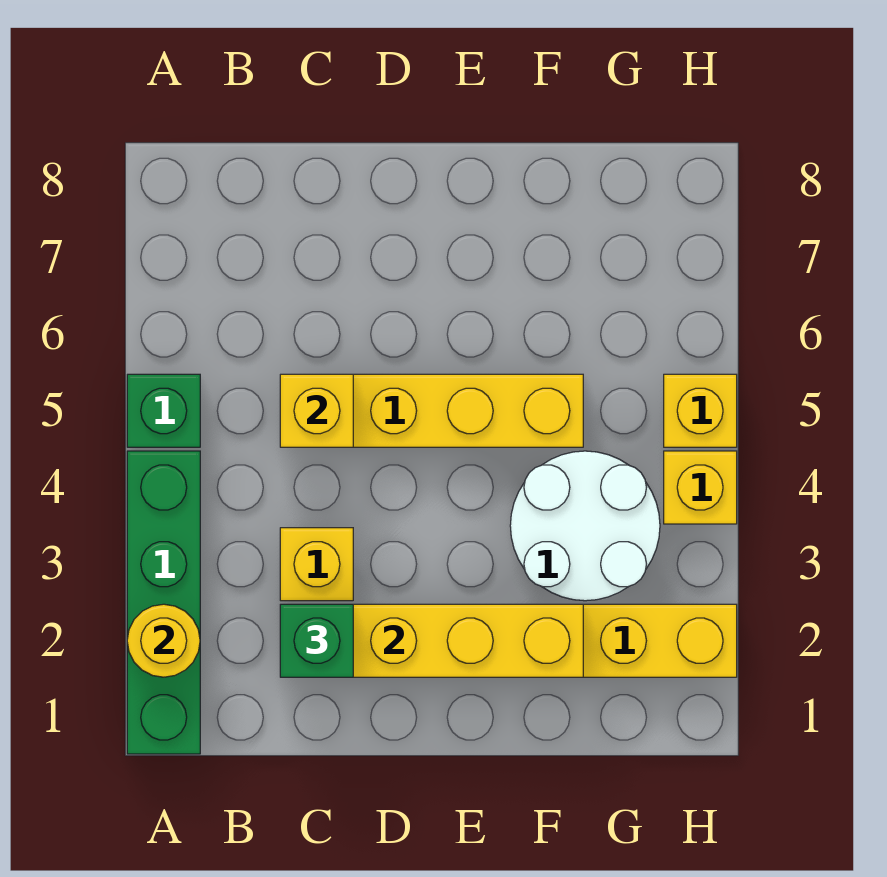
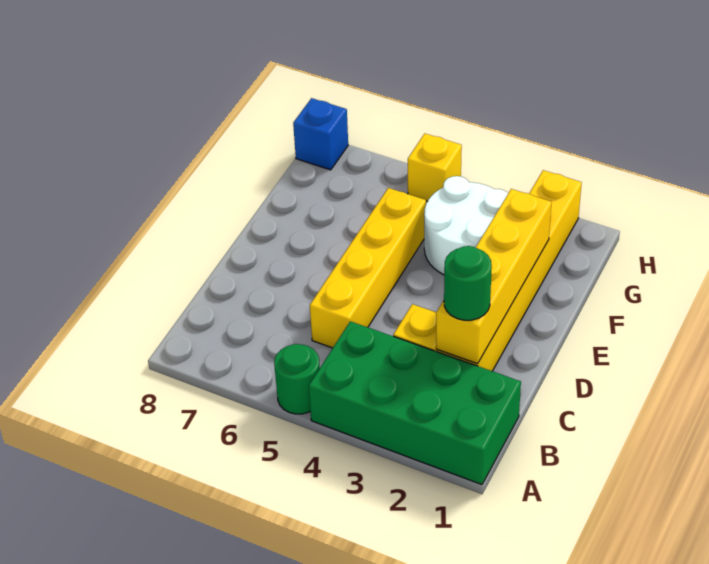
green brick A1:A4 level 1 -> green brick A1:B4 level 1
yellow round brick A2 level 2 -> none
green brick A5 level 1 -> green round brick A5 level 1
green brick C2 level 3 -> green round brick C2 level 3
yellow brick C5 level 2 -> none
yellow brick H4 level 1 -> none
none -> blue brick H8 level 1

